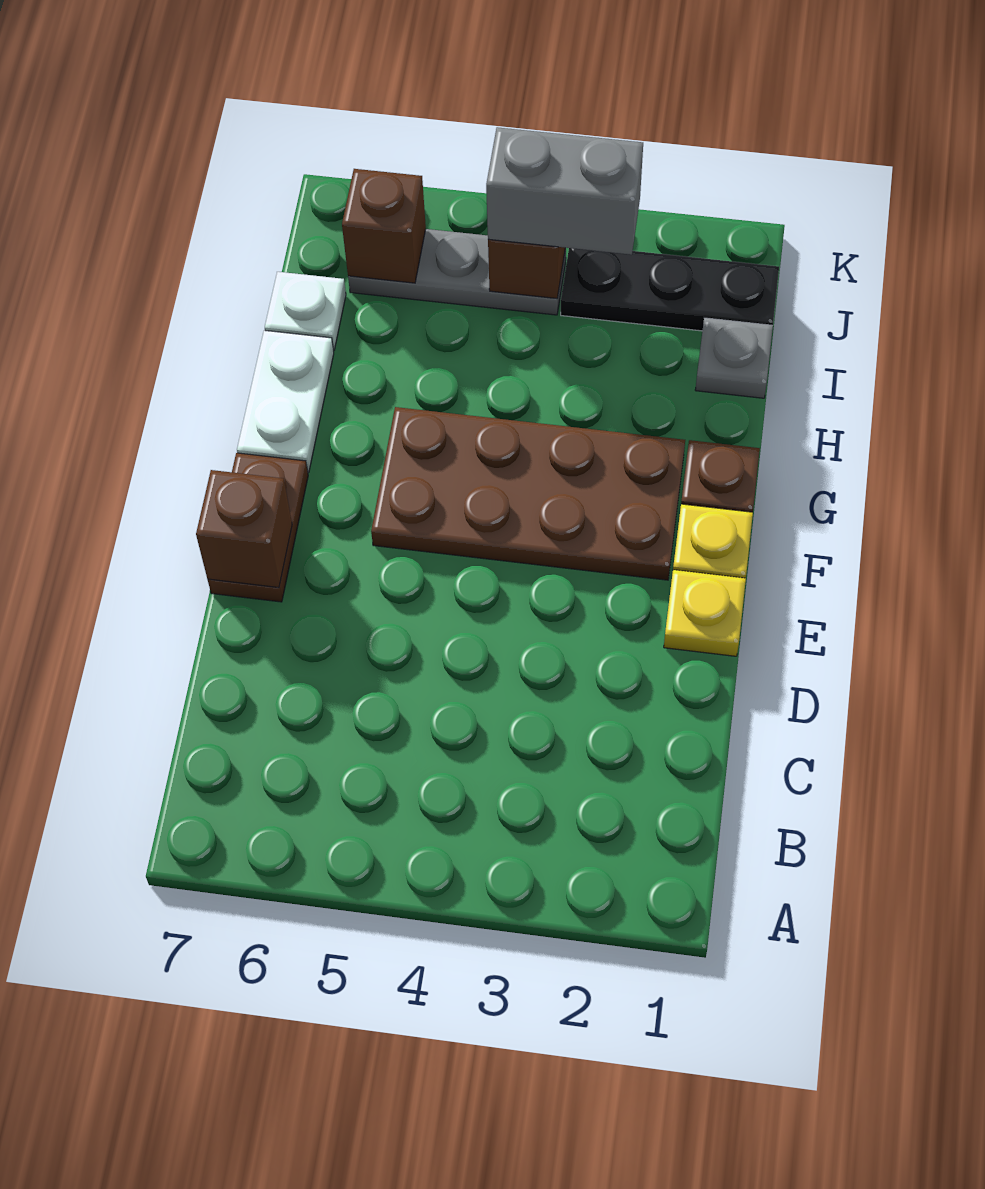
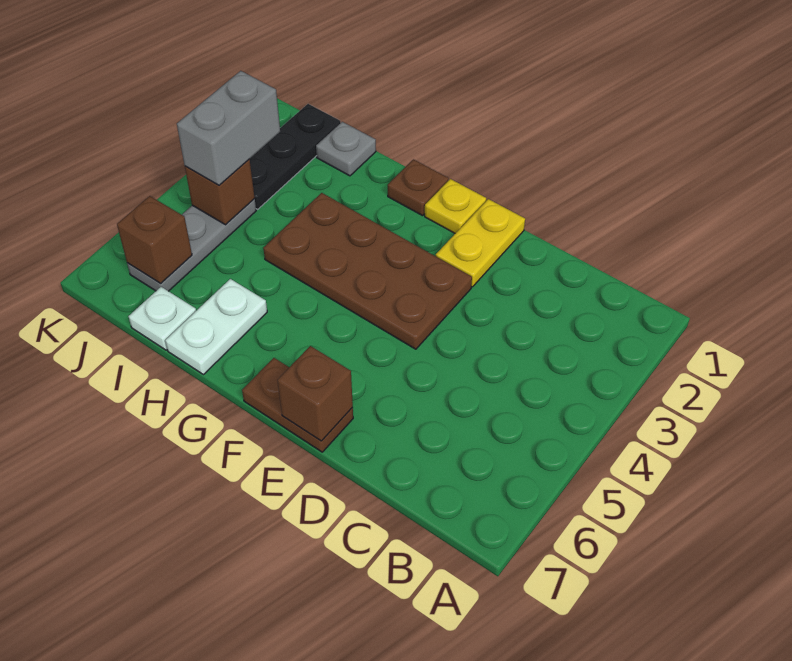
yellow plate E1 level 1 -> yellow plate E1:E2 level 1
brown plate F2:G5 level 1 -> brown plate E3:H4 level 1
white plate G7:H7 level 1 -> white plate H6:H7 level 1

